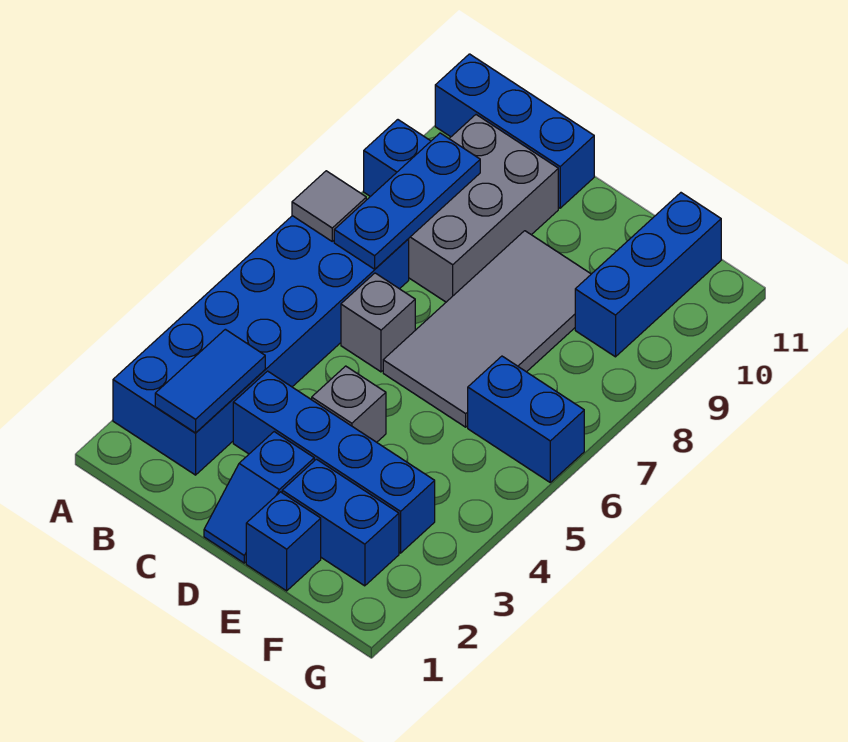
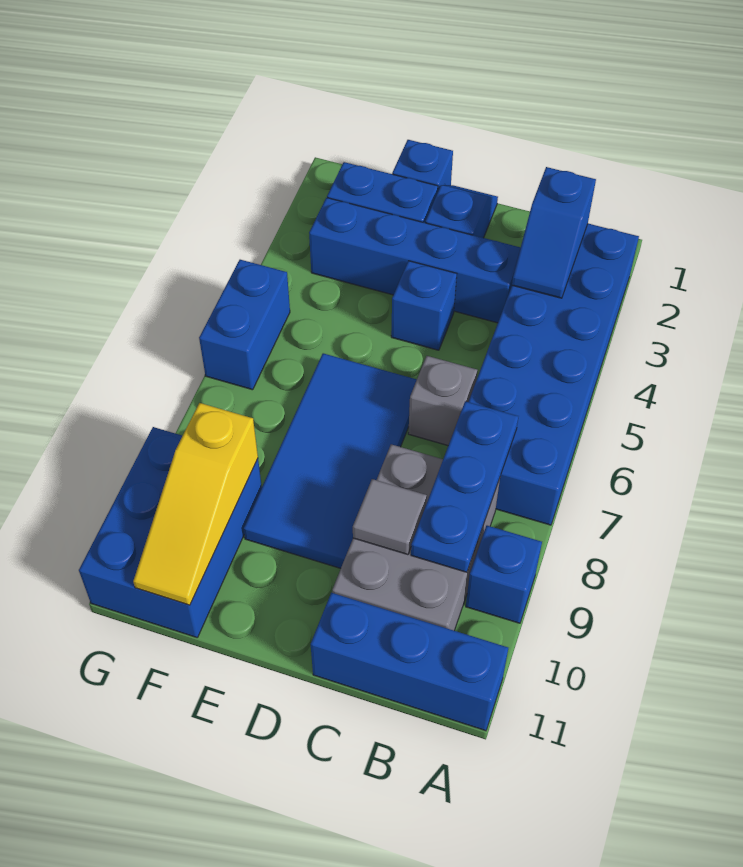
grey tile A7 level 2 -> grey tile C9 level 2
blue tile B2:B3 level 2 -> blue slope B2:B3 level 2 top 2
grey brick D4 level 1 -> blue brick D4 level 1
grey tile D6:E9 level 1 -> blue tile D6:E9 level 1
blue brick F6:G6 level 1 -> blue brick G5:G6 level 1
blue brick F9:F11 level 1 -> blue brick F9:G11 level 1
none -> yellow slope F9:F11 level 2 top 9

